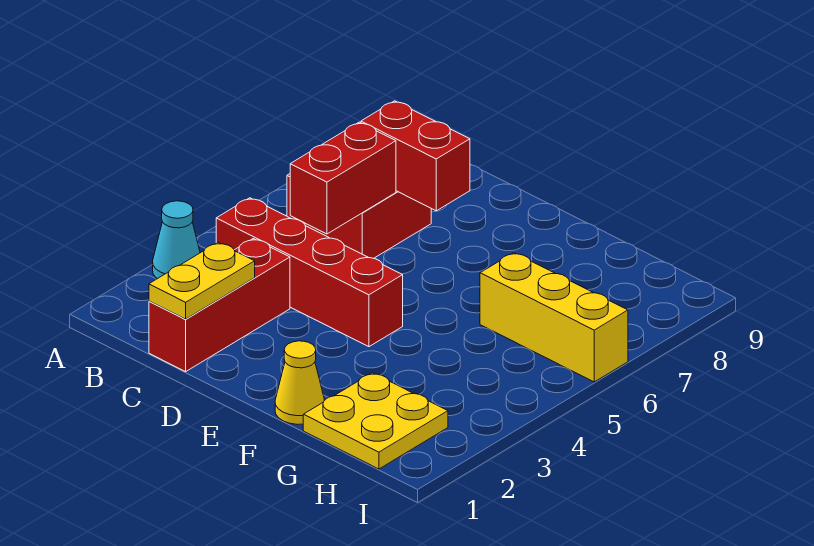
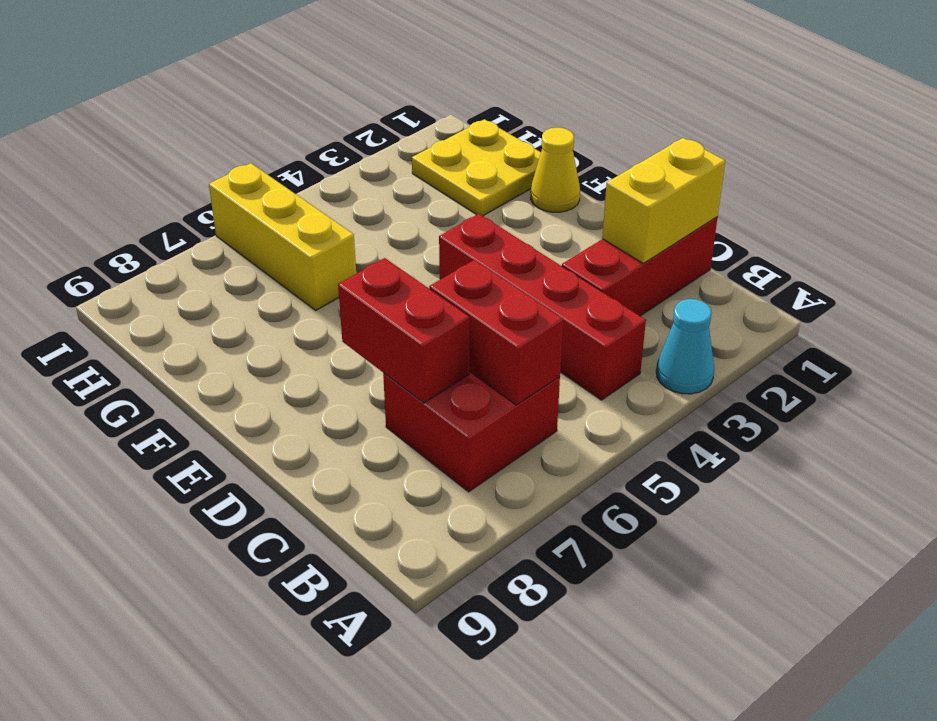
yellow plate C1:C2 level 2 -> yellow brick C1:C2 level 2
red brick C5:C6 level 2 -> red brick B6:C6 level 2

